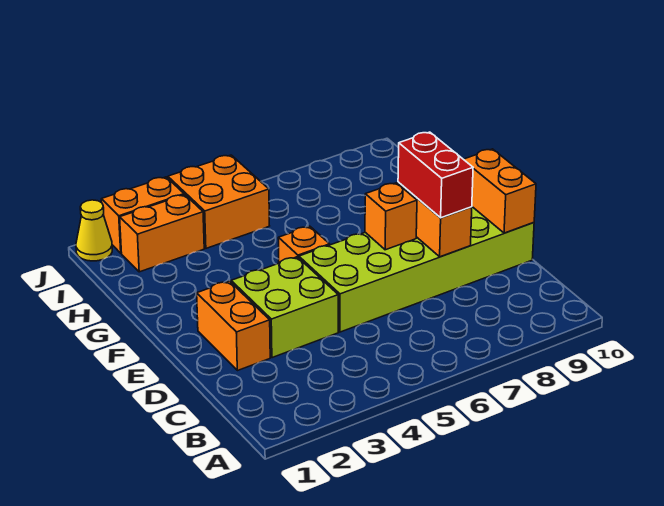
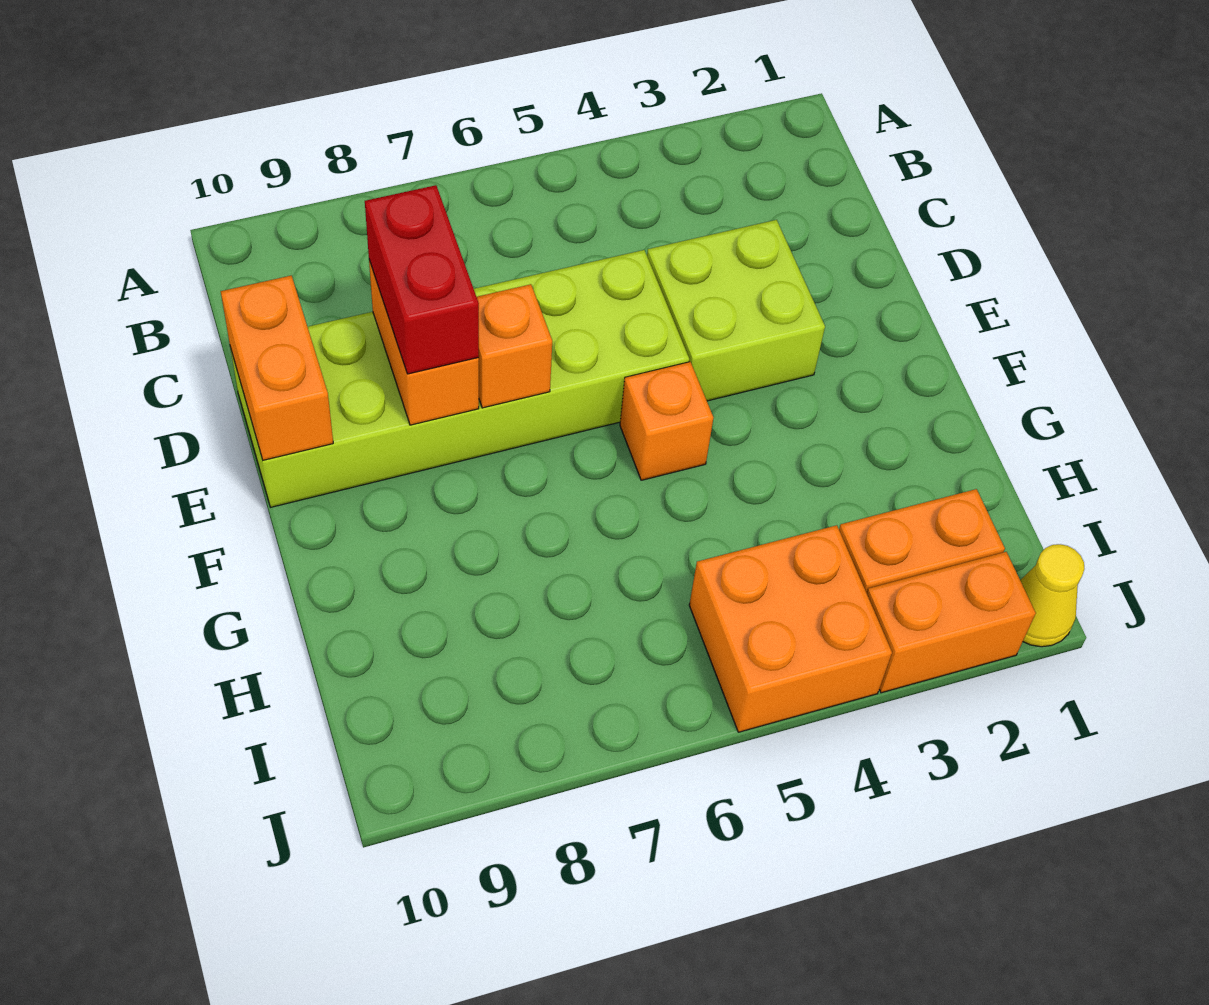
orange brick D2:E2 level 1 -> none

